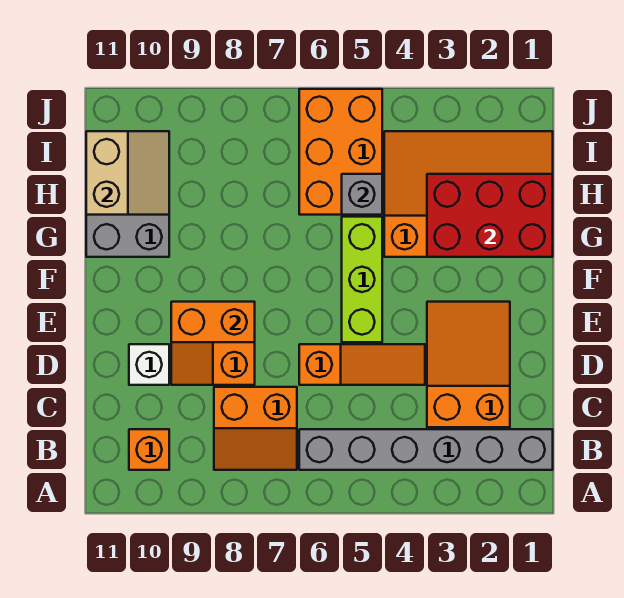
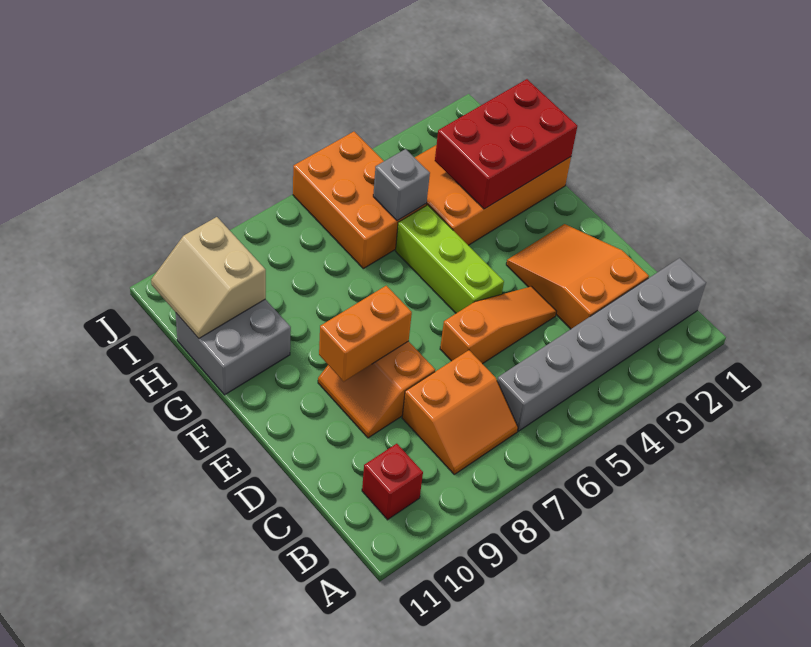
orange brick B10 level 1 -> red brick B10 level 1
white brick D10 level 1 -> none
tan slope H10:I11 level 2 top 11 -> tan slope H10:I11 level 2 top 10

